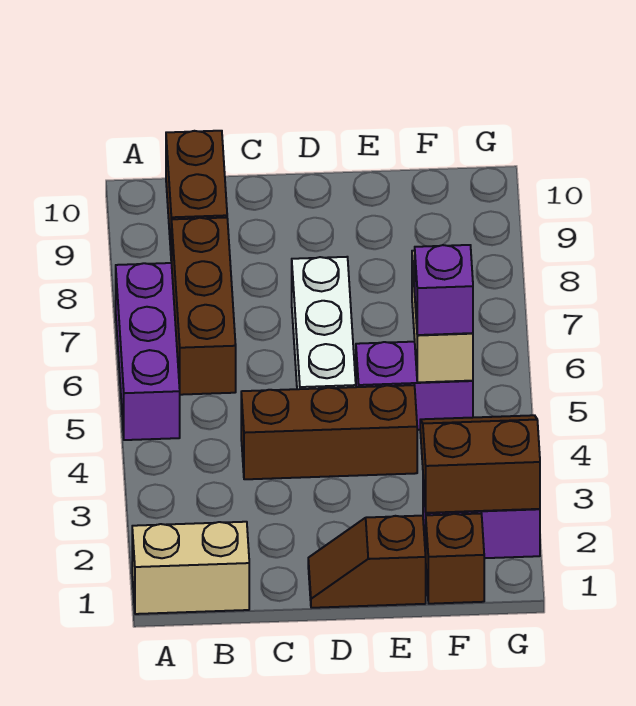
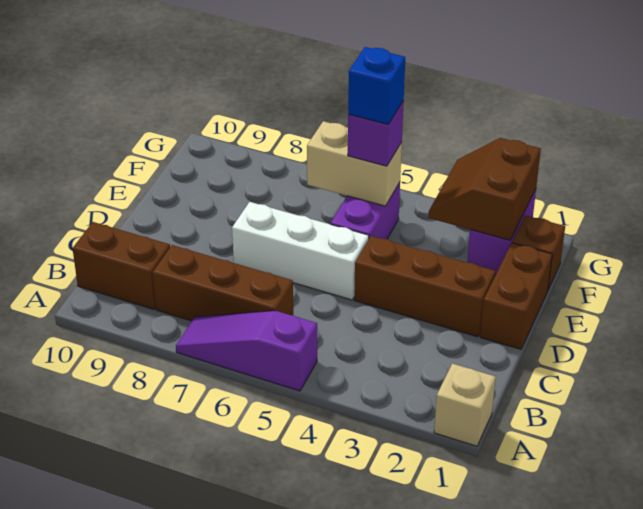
tan brick A1:B1 level 1 -> tan brick A1 level 1
purple brick A5:A7 level 1 -> purple slope A5:A7 level 1 top 5
brown brick C4:E4 level 1 -> brown brick D2:D4 level 1
brown slope D1:E1 level 1 top E -> brown brick D1:E1 level 1
none -> blue brick F5 level 4

